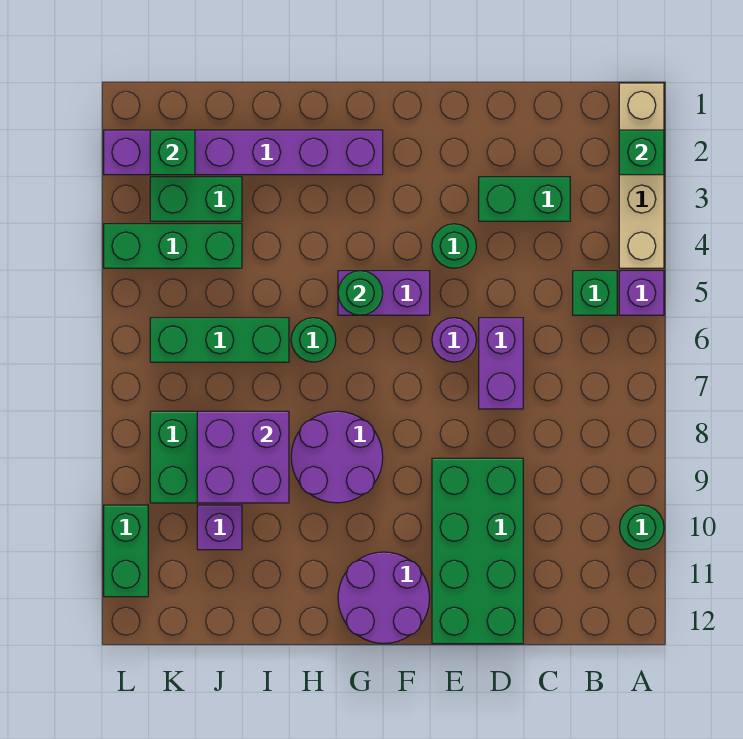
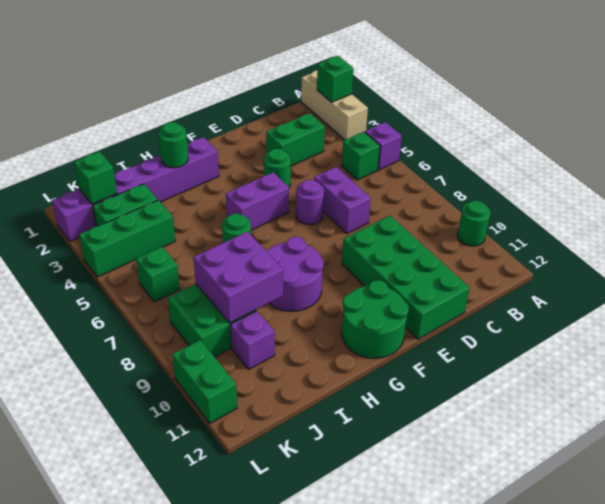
tan brick A1:A4 level 1 -> tan brick A1:A3 level 1
purple round brick F11:G12 level 1 -> green round brick F11:G12 level 1
green round brick G5 level 2 -> green round brick H2 level 2
green brick I6:K6 level 1 -> green brick K6 level 1

